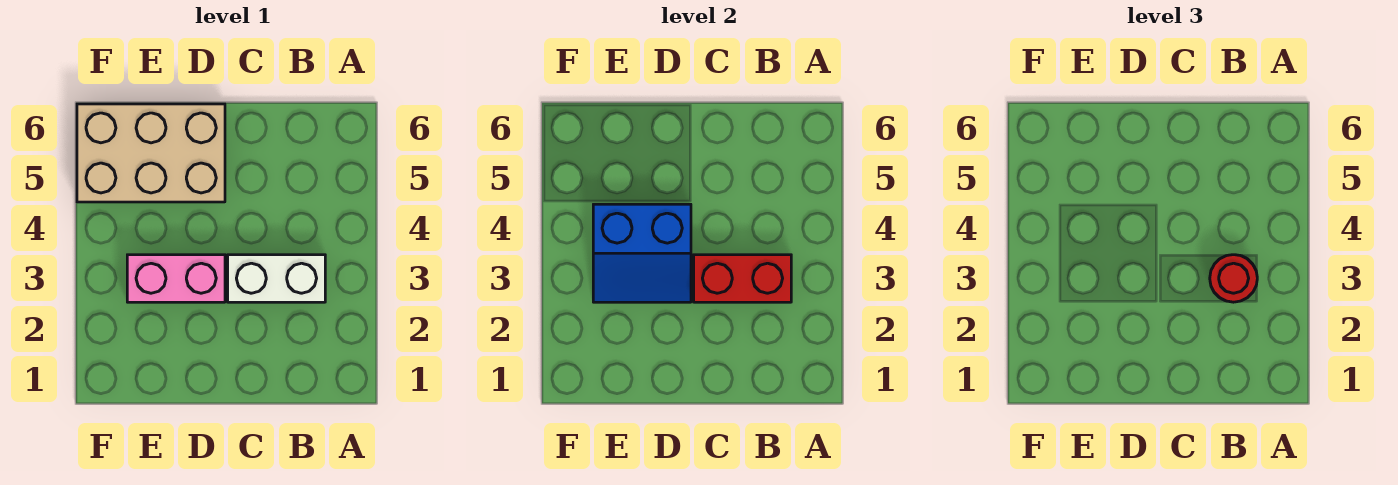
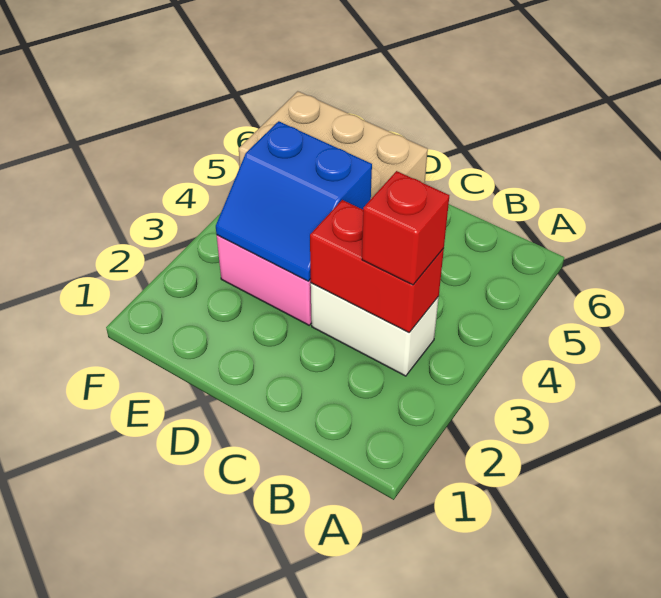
red round brick B3 level 3 -> red brick B3 level 3

